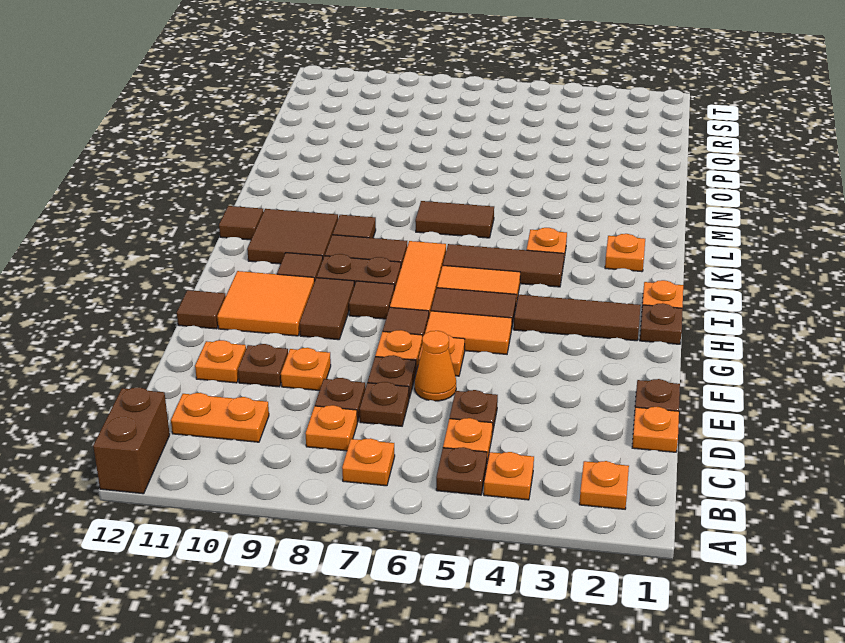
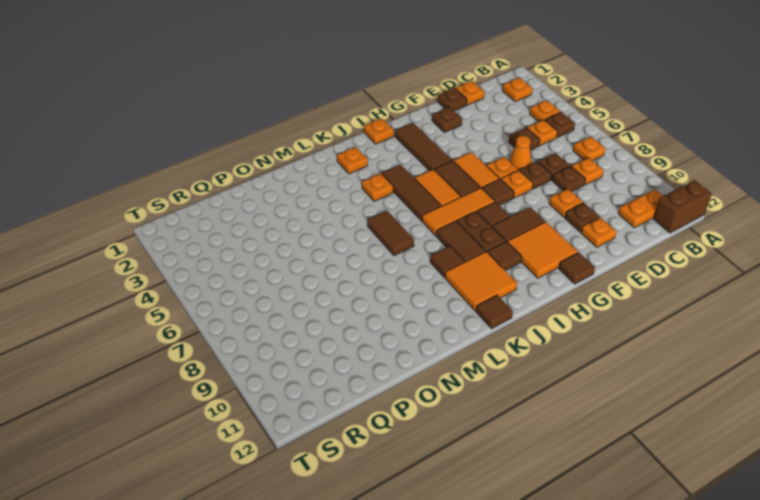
orange plate C10:C11 level 1 -> orange plate B11:C11 level 1
brown plate H1 level 1 -> brown plate F2 level 1
brown tile J10:K11 level 1 -> orange tile J10:K11 level 1

